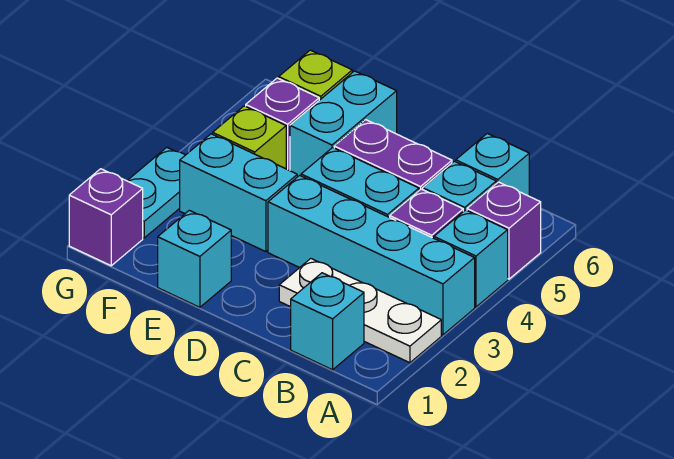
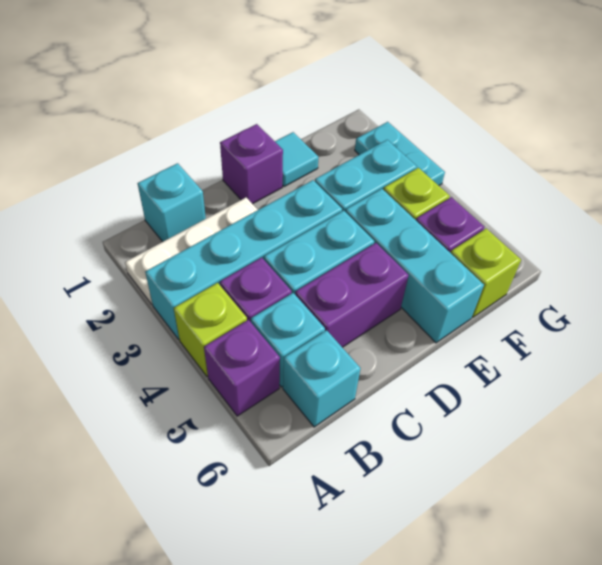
cyan brick A4 level 1 -> lime brick A4 level 1
cyan brick E1 level 1 -> cyan tile E1 level 1
cyan brick E5:E6 level 1 -> cyan brick E4:E6 level 1
purple brick G1 level 1 -> purple brick D1 level 1

